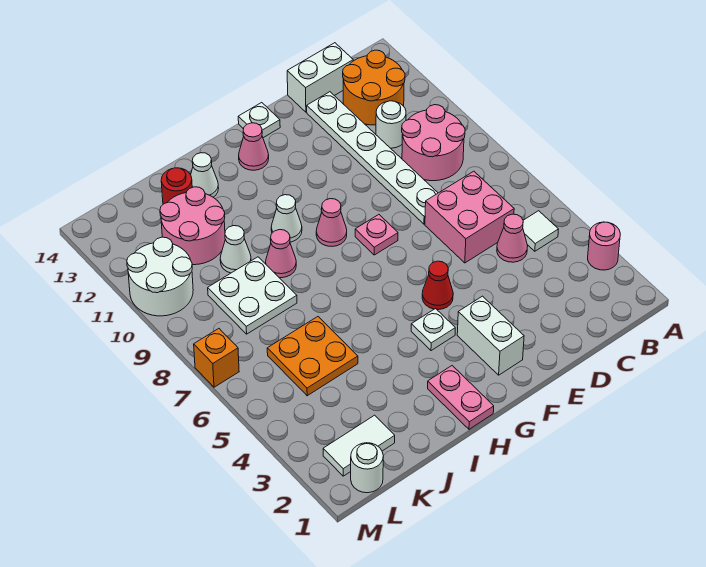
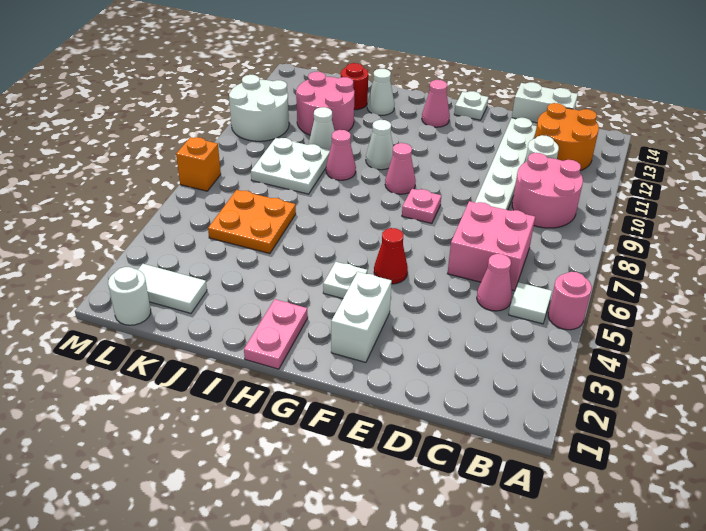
pink round brick A3 level 1 -> pink round brick A5 level 1

